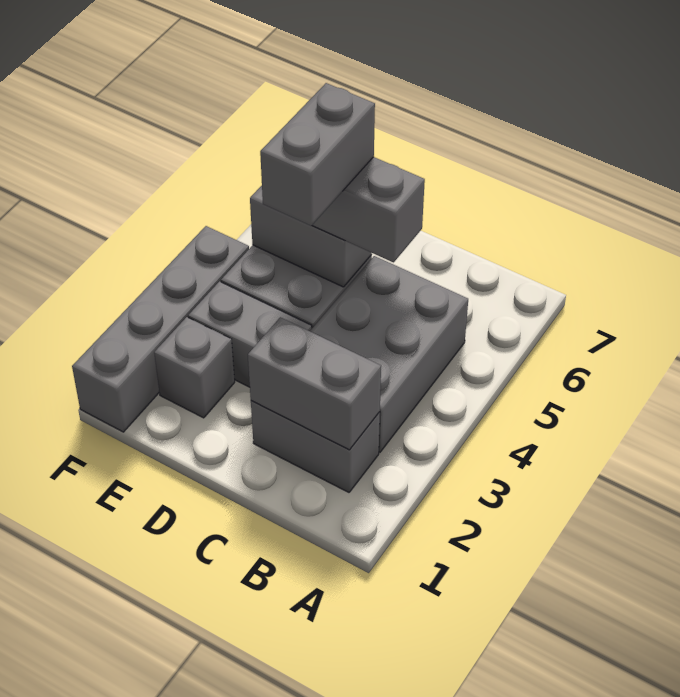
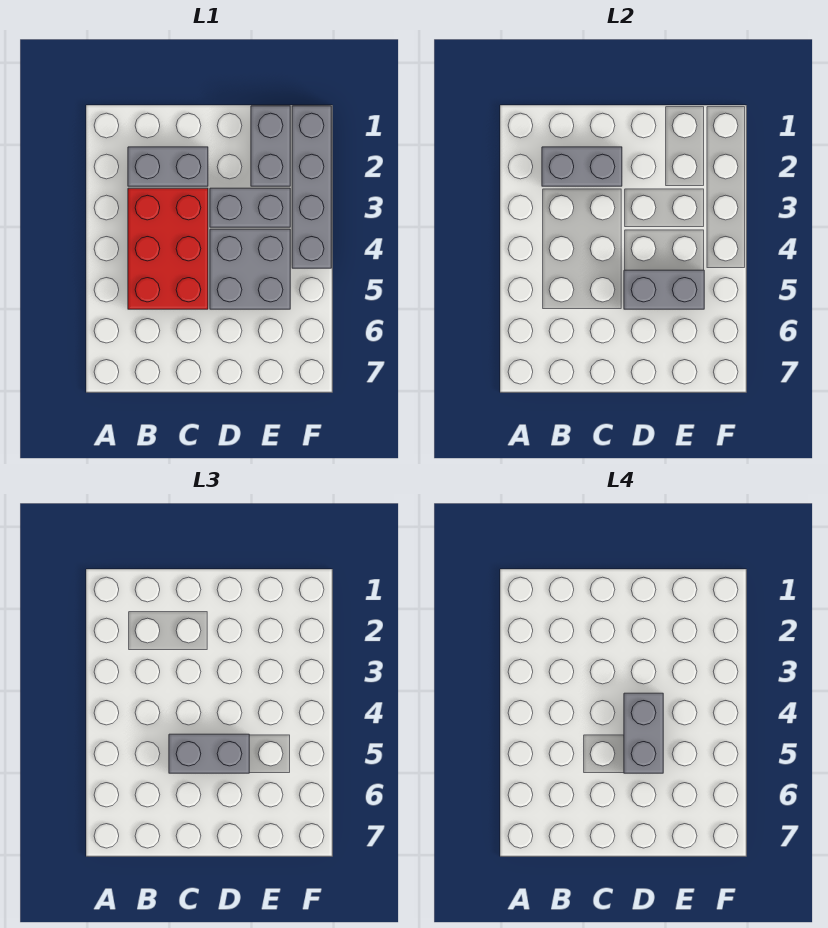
grey brick B3:C5 level 1 -> red brick B3:C5 level 1
grey brick E2 level 1 -> grey brick E1:E2 level 1

